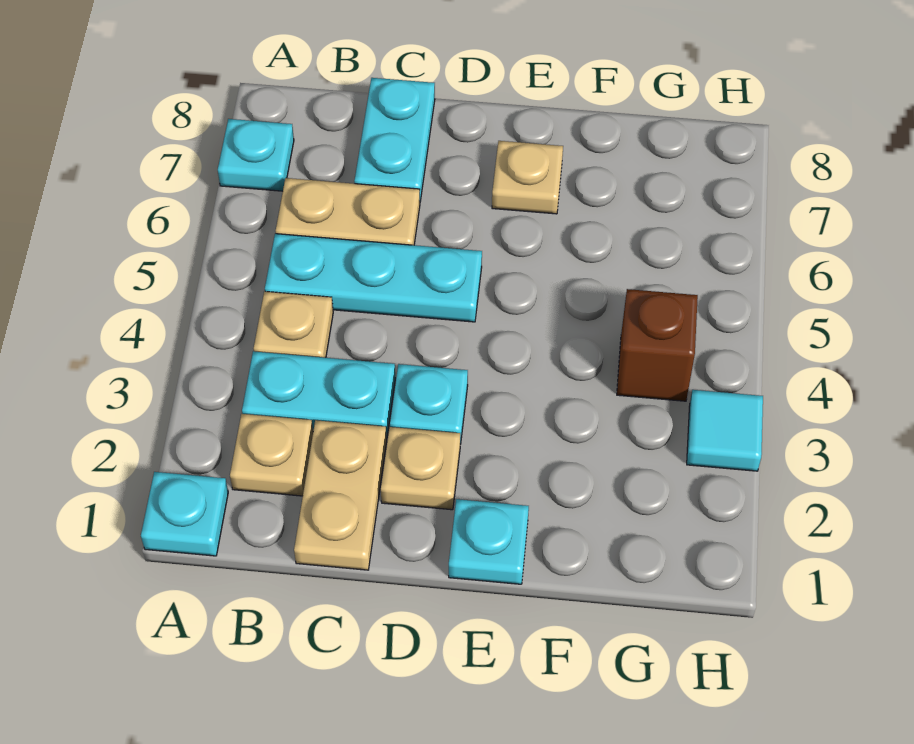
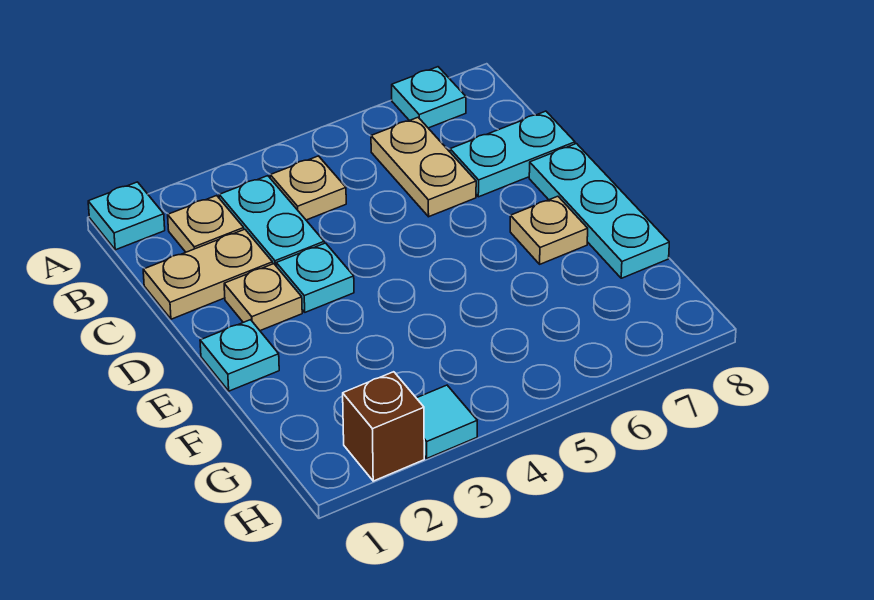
cyan plate B5:D5 level 1 -> cyan plate D8:F8 level 1
brown brick G4 level 1 -> brown brick H2 level 1

